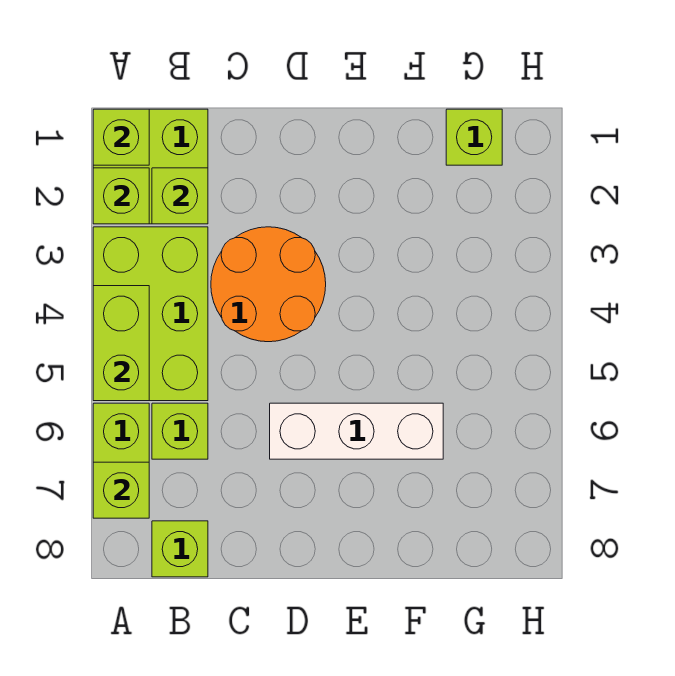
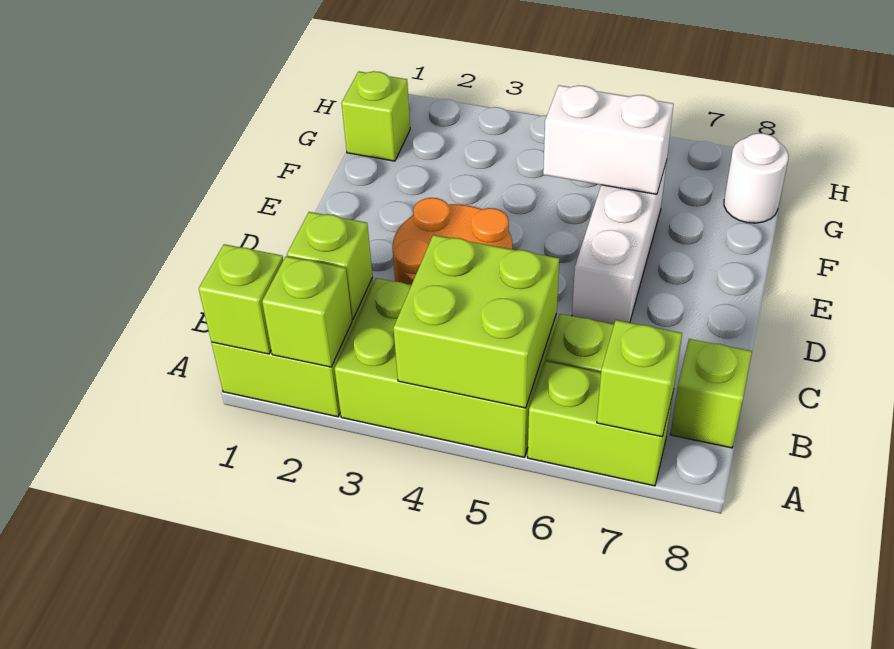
lime brick A4:A5 level 2 -> lime brick A4:B5 level 2
none -> white brick F5:F6 level 2
none -> white round brick G8 level 1

